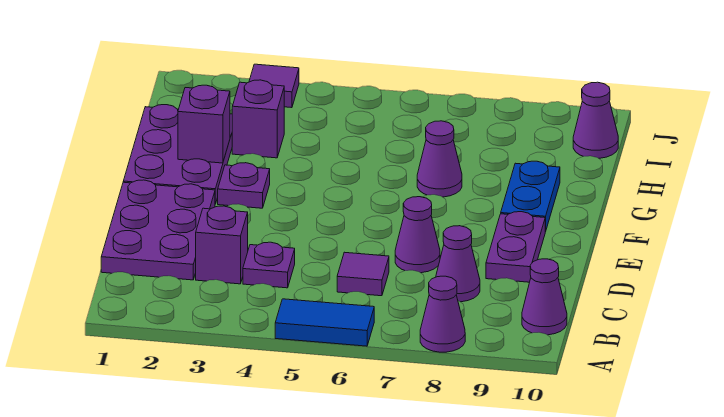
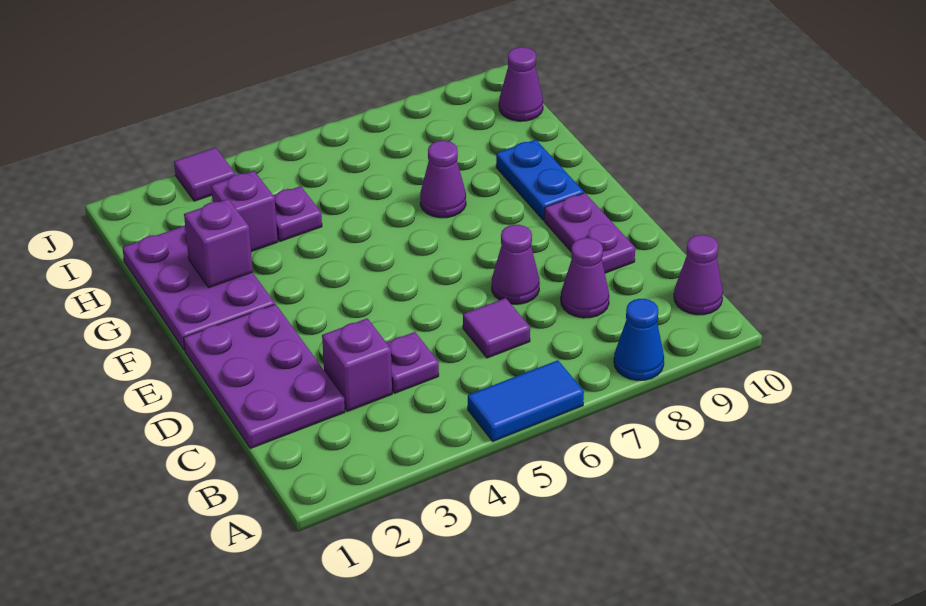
purple cone A8 level 1 -> blue cone A8 level 1
purple plate F3 level 1 -> purple plate H4 level 1

